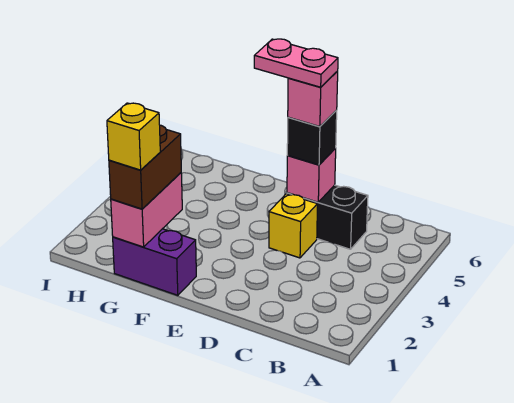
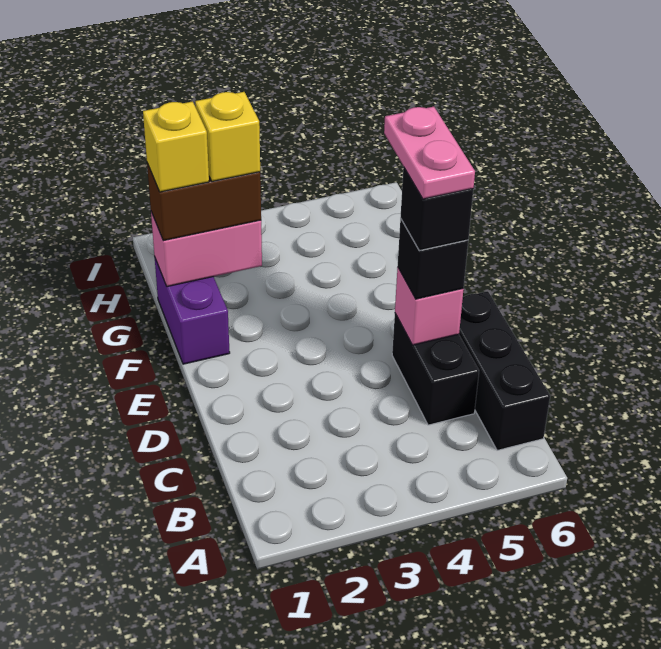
none -> black brick B6:D6 level 1
yellow brick D4 level 1 -> yellow brick G2 level 4
pink brick D5 level 4 -> black brick D5 level 4

